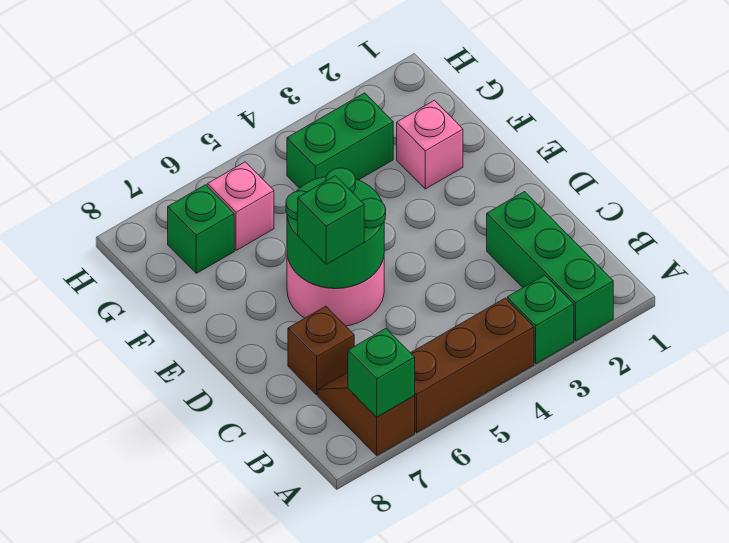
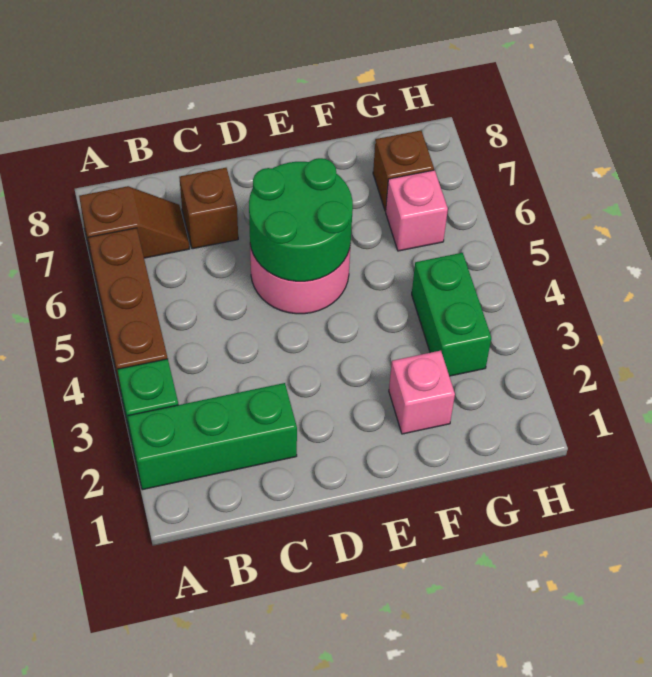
green brick A7 level 2 -> none
green brick D6 level 3 -> none
green brick G7 level 1 -> brown brick G7 level 1

